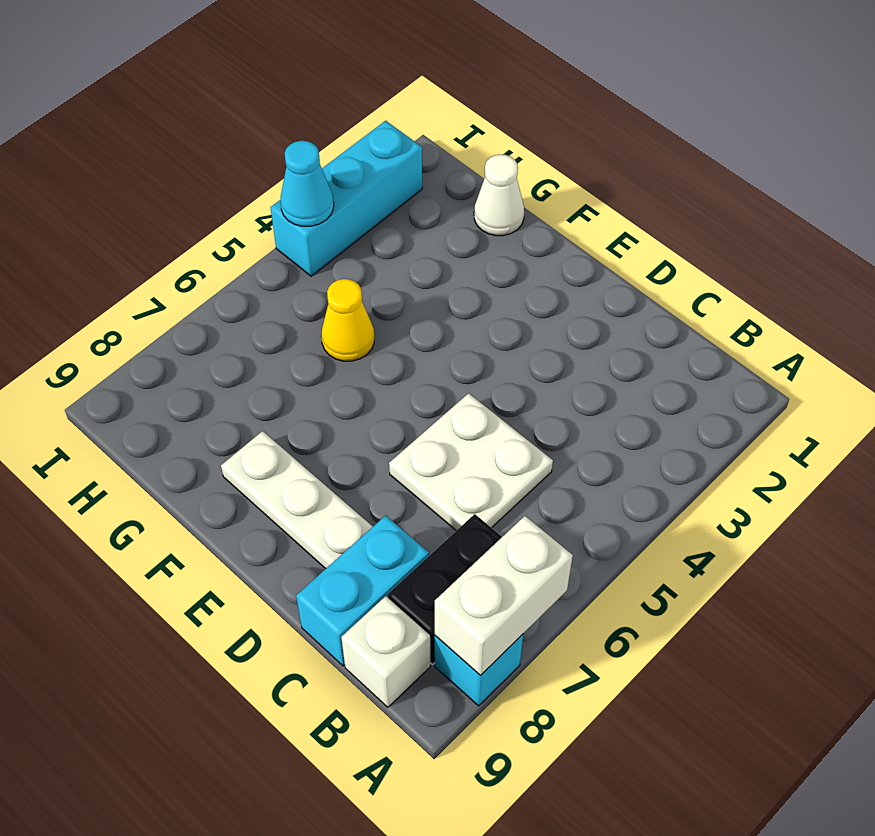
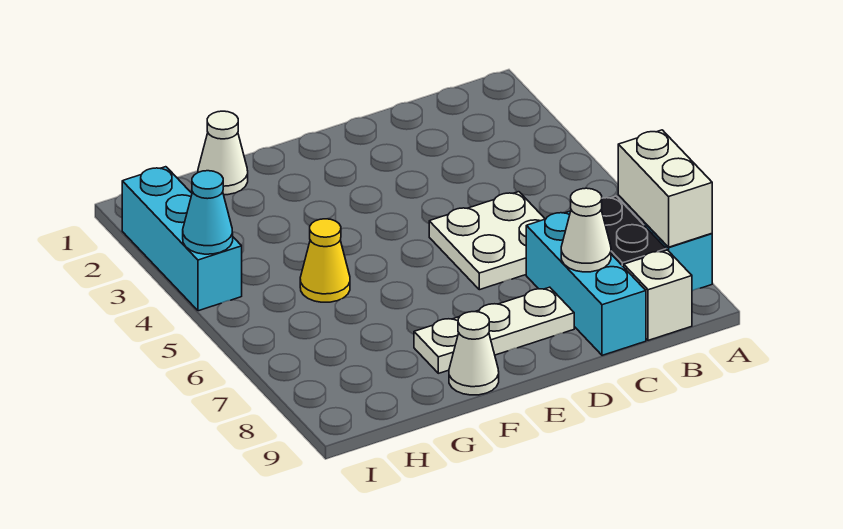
cyan brick C8:C9 level 1 -> cyan brick C7:C9 level 1
none -> white cone C8 level 2
none -> white cone F9 level 1

